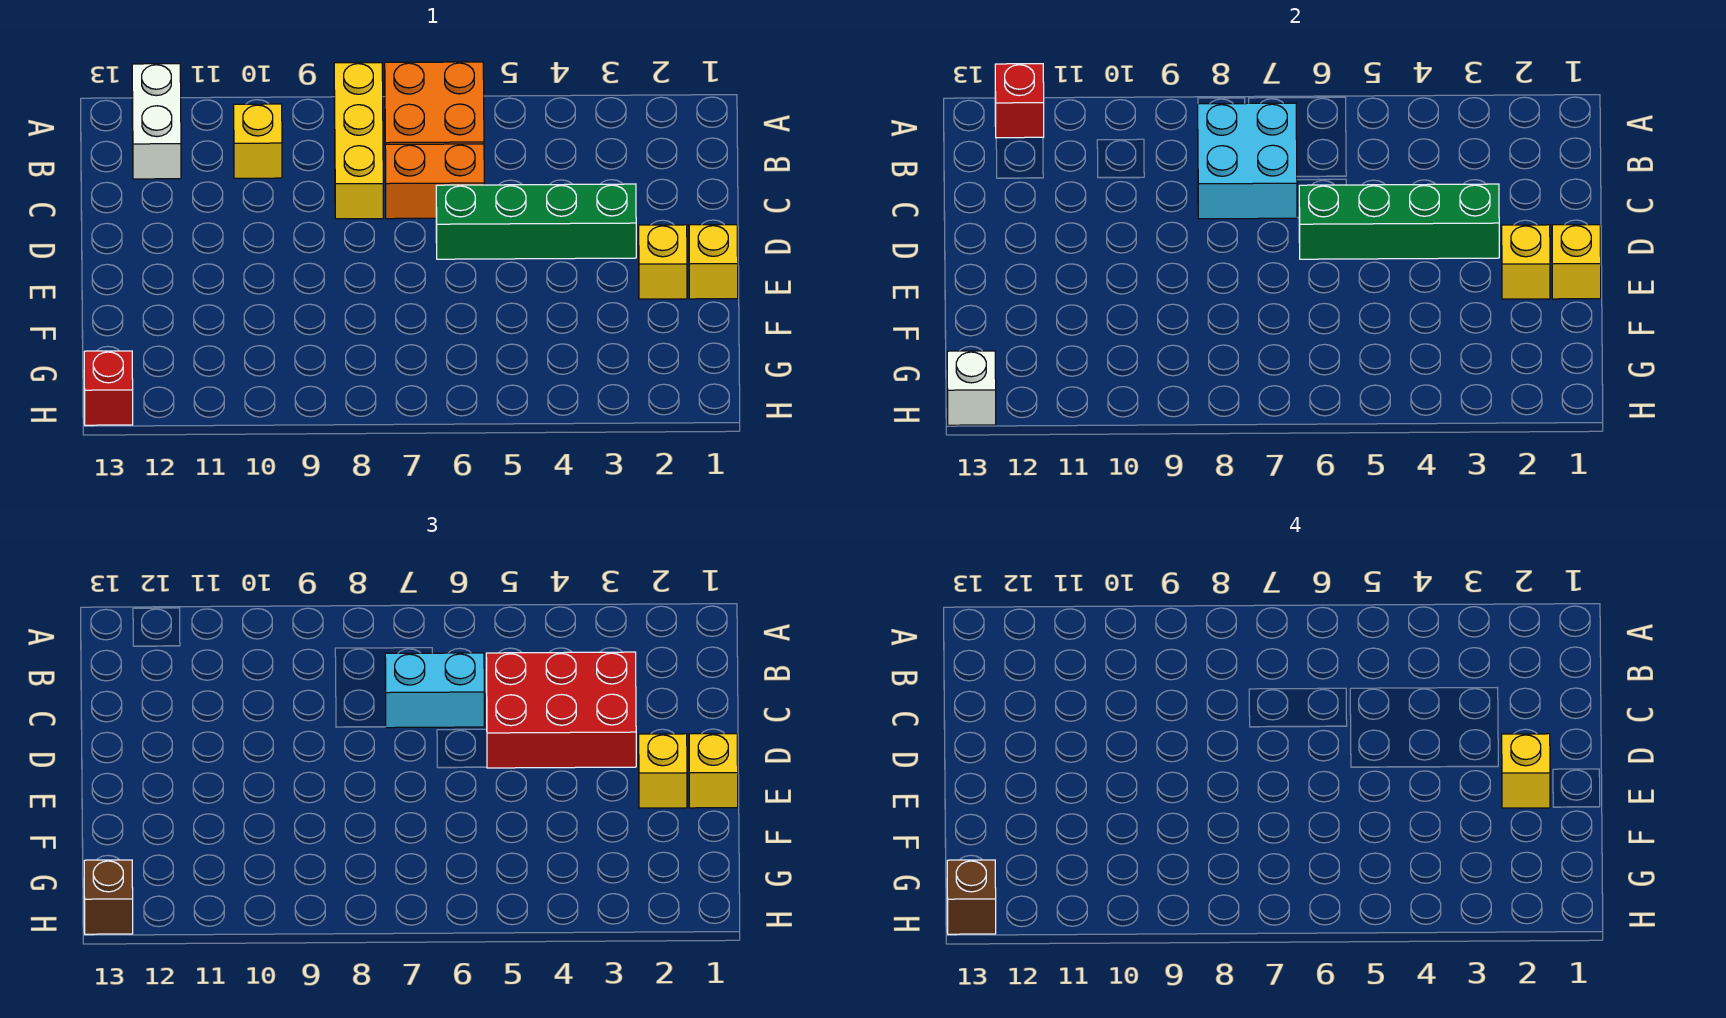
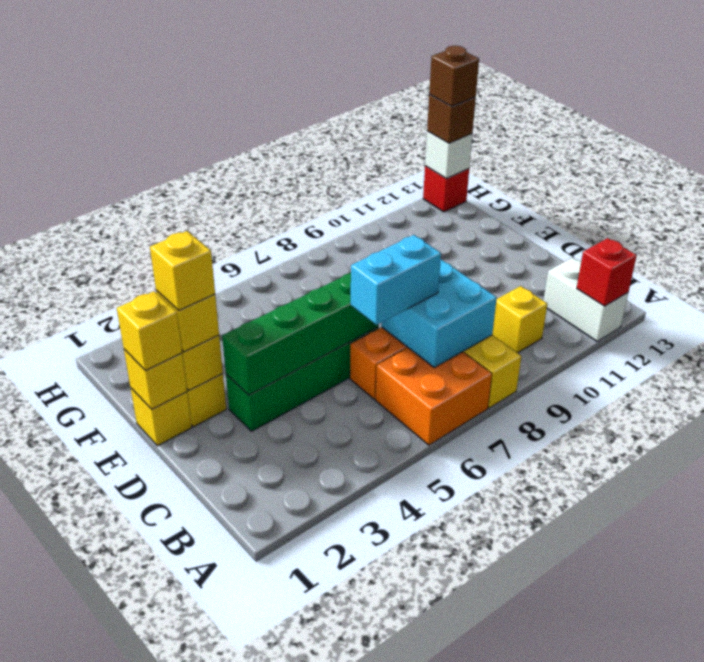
red brick C3:D5 level 3 -> none

